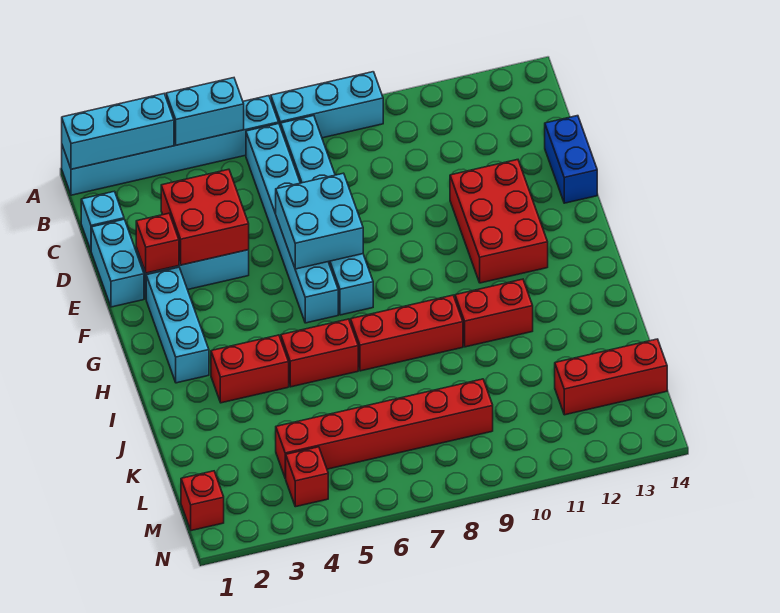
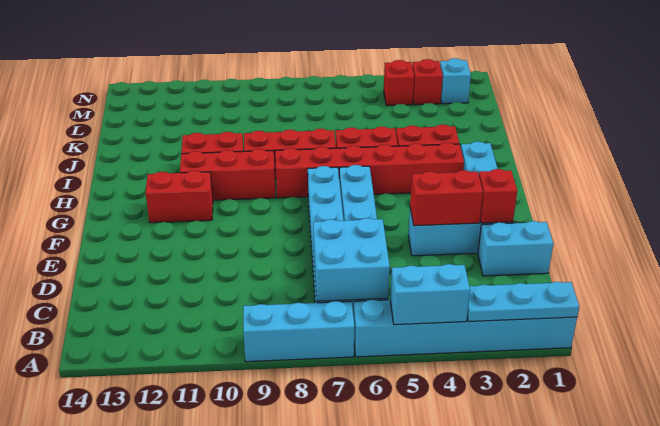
cyan brick A1:A3 level 2 -> cyan plate A1:A3 level 2
cyan brick C1 level 1 -> cyan brick M2 level 1
cyan brick D1:E1 level 1 -> cyan brick D1:D2 level 1
red brick D3:E4 level 2 -> red brick E3:E4 level 2
blue brick D14:E14 level 1 -> none
cyan brick E6:F7 level 2 -> cyan brick B6:C7 level 2
red brick E11:G12 level 1 -> red brick G11:G12 level 1
red brick L4:L9 level 1 -> red brick H3:H8 level 1
red brick L12:L14 level 1 -> red brick H9:H11 level 1
red brick M1 level 1 -> red brick M3 level 1

